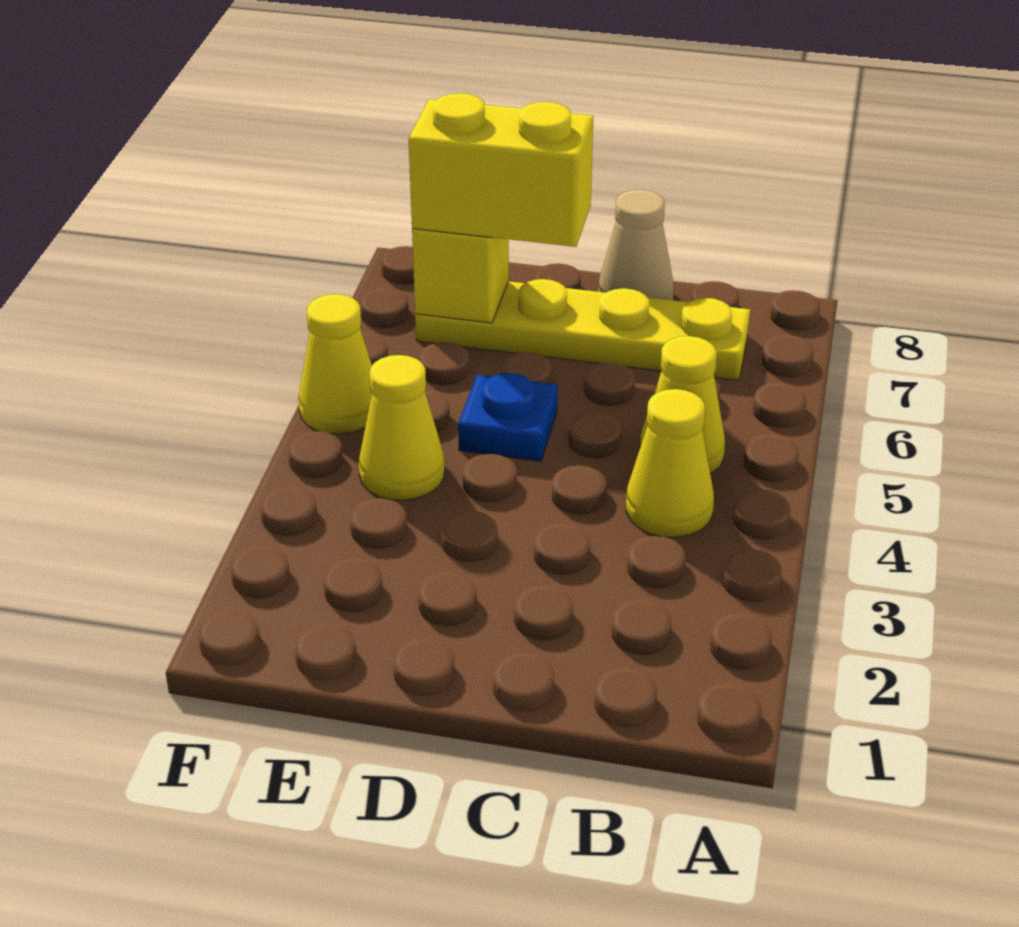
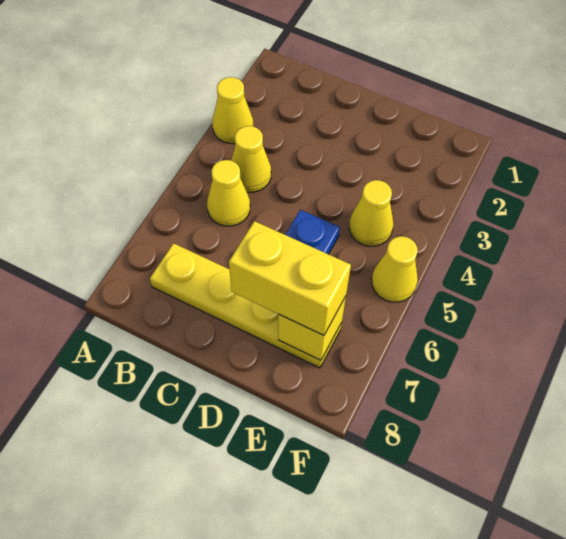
none -> yellow cone A3 level 1
tan cone C8 level 1 -> none

